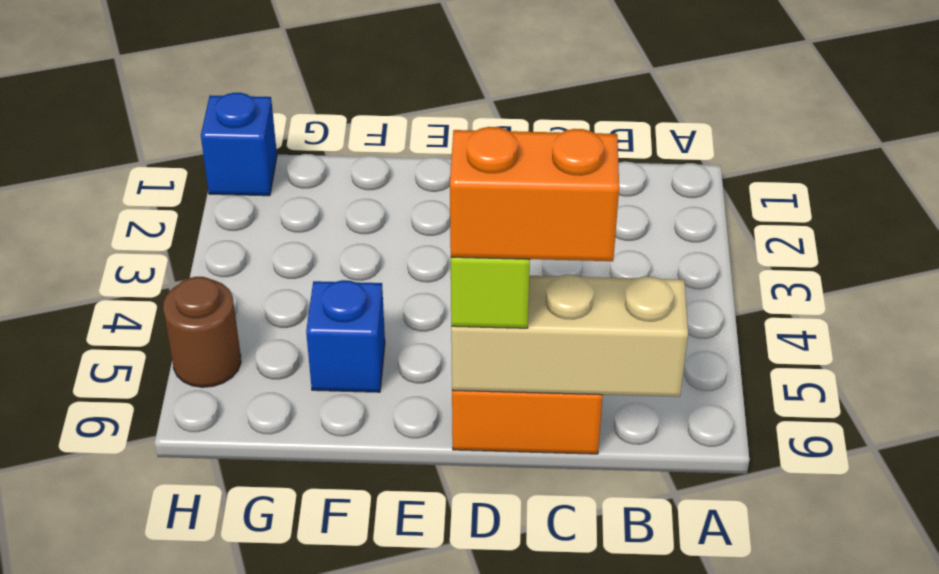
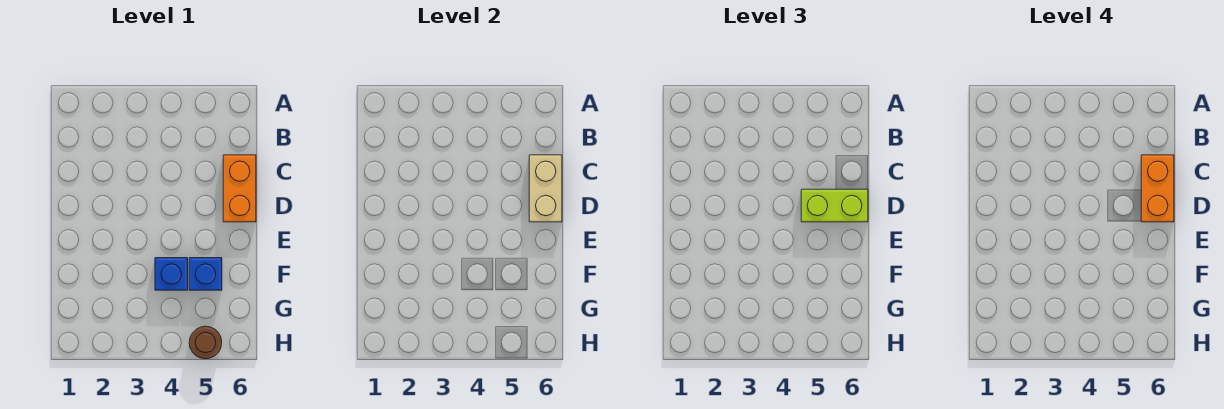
tan brick B6:D6 level 2 -> tan brick C6:D6 level 2
blue brick H1 level 1 -> blue brick F4 level 1

